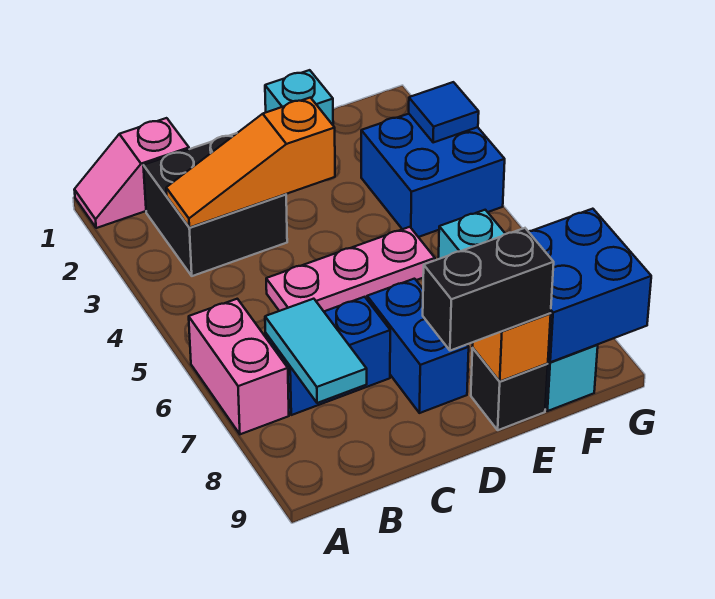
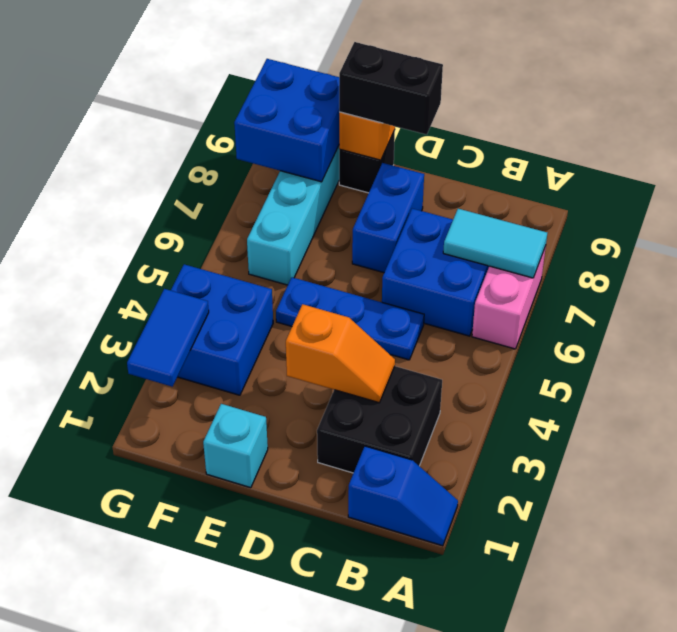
pink slope A1:B1 level 1 top B -> blue slope A1:B1 level 1 top B
orange slope B3:D3 level 2 top D -> orange slope C3:D3 level 2 top D
blue brick B7:C7 level 1 -> blue brick B6:C7 level 1
cyan tile B7:B8 level 2 -> cyan tile A7:B7 level 2
pink plate C5:E5 level 1 -> blue plate C5:E5 level 1
blue tile G3 level 2 -> blue tile G2:G3 level 2

